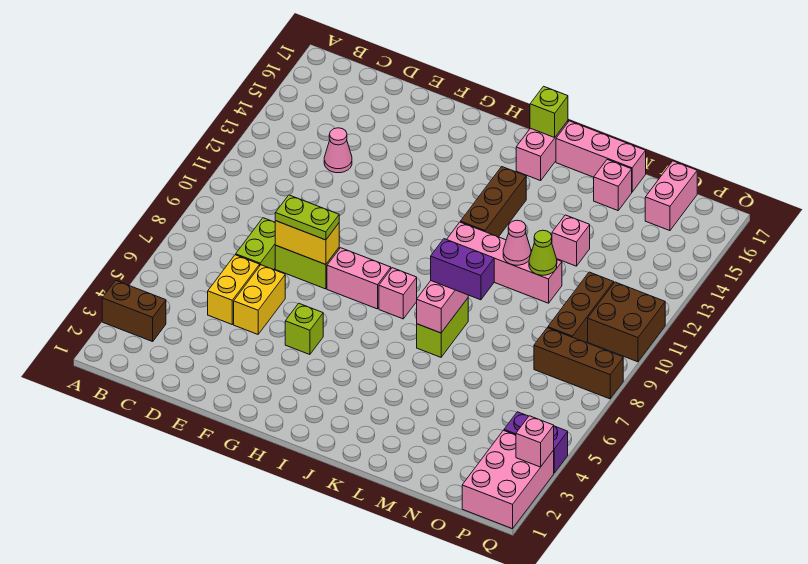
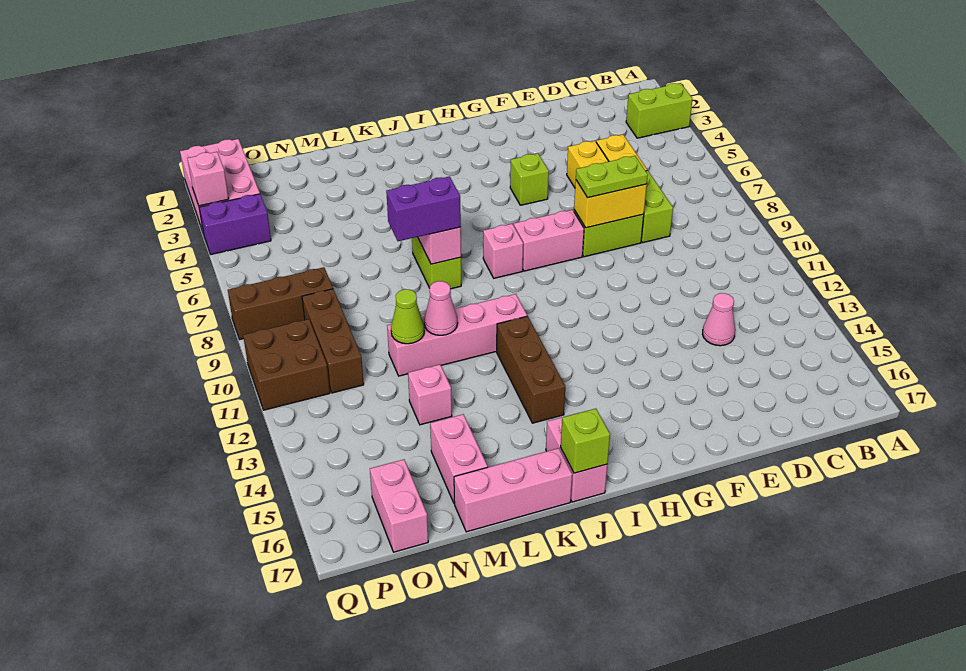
brown brick A3:B3 level 1 -> lime brick A3:B3 level 1
pink brick M16 level 1 -> pink brick M15:M16 level 1

